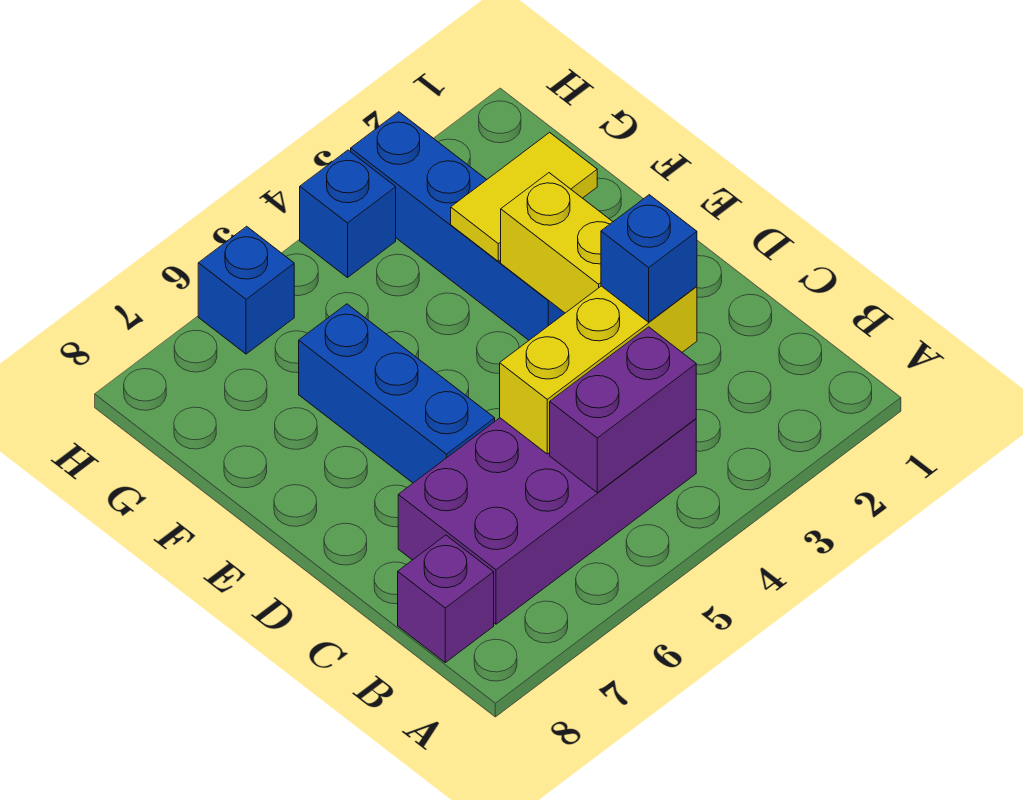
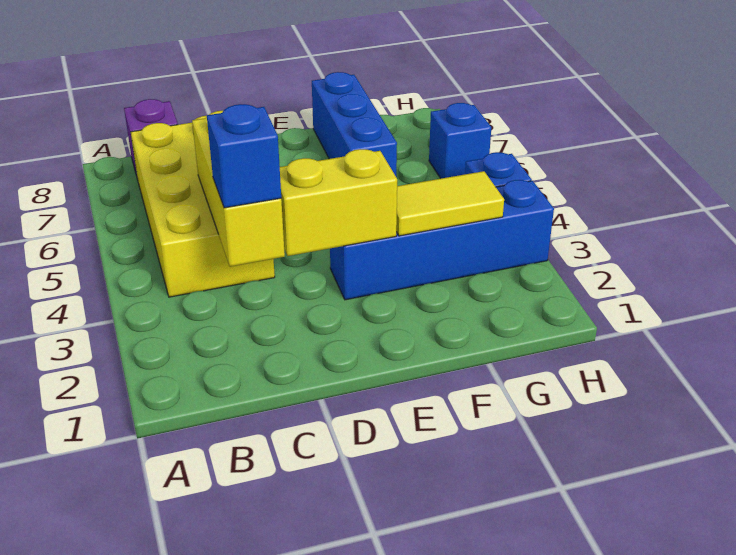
purple brick B4:C7 level 1 -> yellow brick B4:C7 level 1
purple brick B4:B5 level 2 -> none
blue brick D6:F6 level 1 -> blue brick F6:F8 level 1
yellow tile F2:F3 level 2 -> yellow tile F3:G3 level 2

